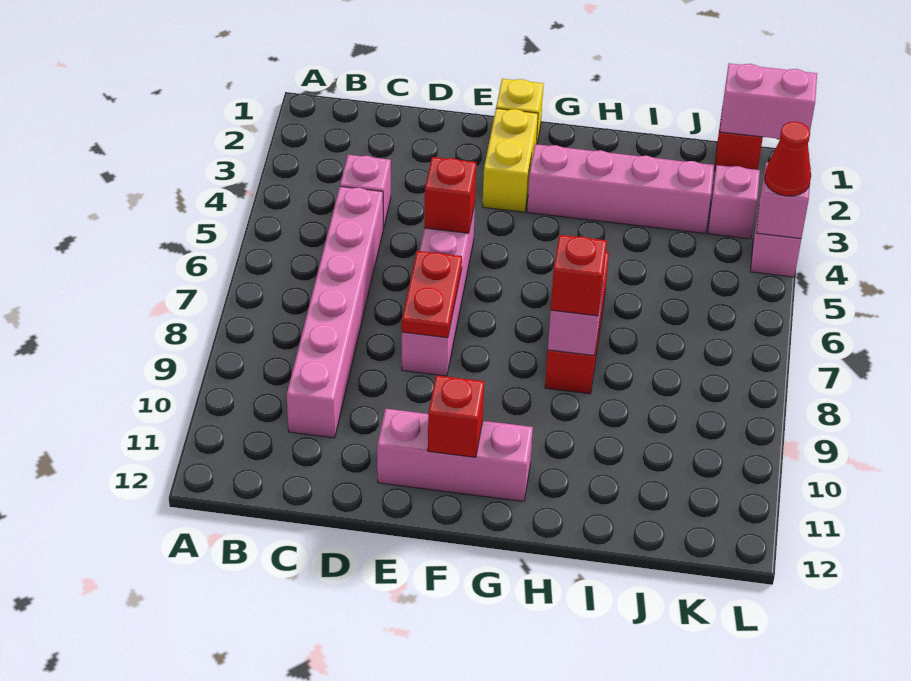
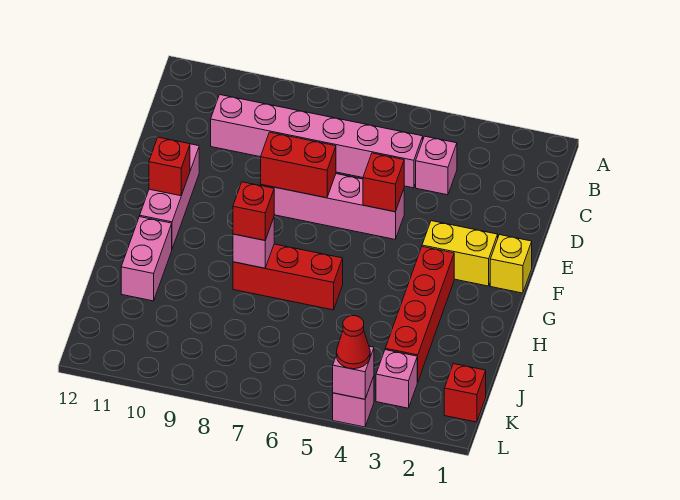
red plate E7:E8 level 2 -> red brick E7:E8 level 2
pink brick G3:J3 level 1 -> red brick G3:J3 level 1
pink brick K1:L1 level 2 -> pink brick H11:I11 level 1

